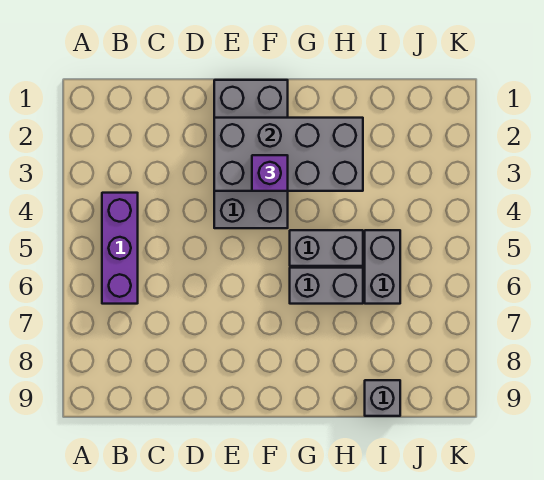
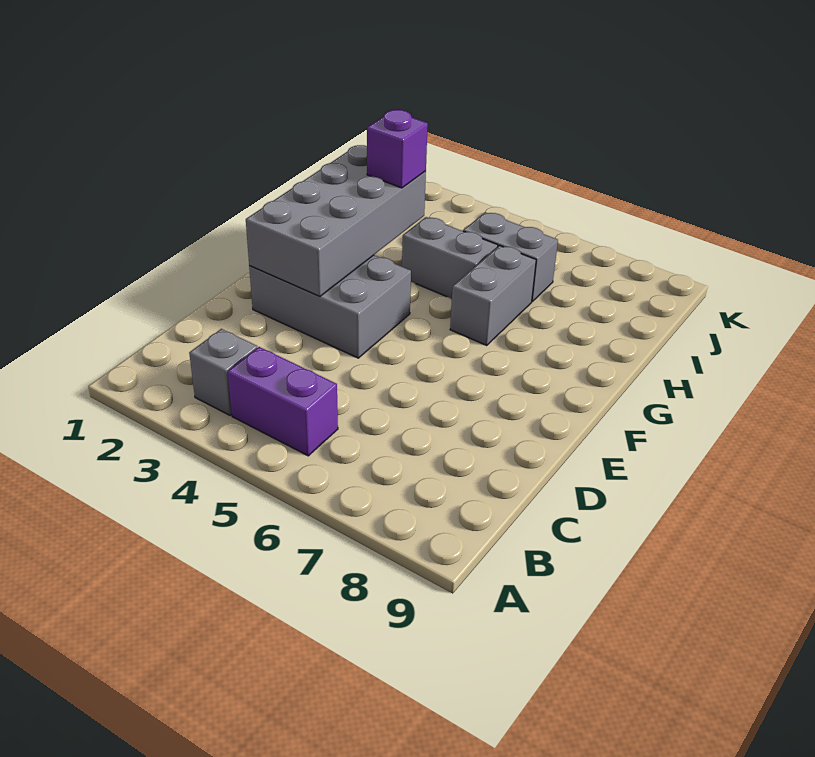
purple brick B4:B6 level 1 -> purple brick B4:B5 level 1
grey brick E1:F4 level 1 -> grey brick E2:F4 level 1
purple brick F3 level 3 -> purple brick H3 level 3
grey brick G5:H5 level 1 -> grey brick H4:H5 level 1
grey brick I9 level 1 -> grey brick B3 level 1

